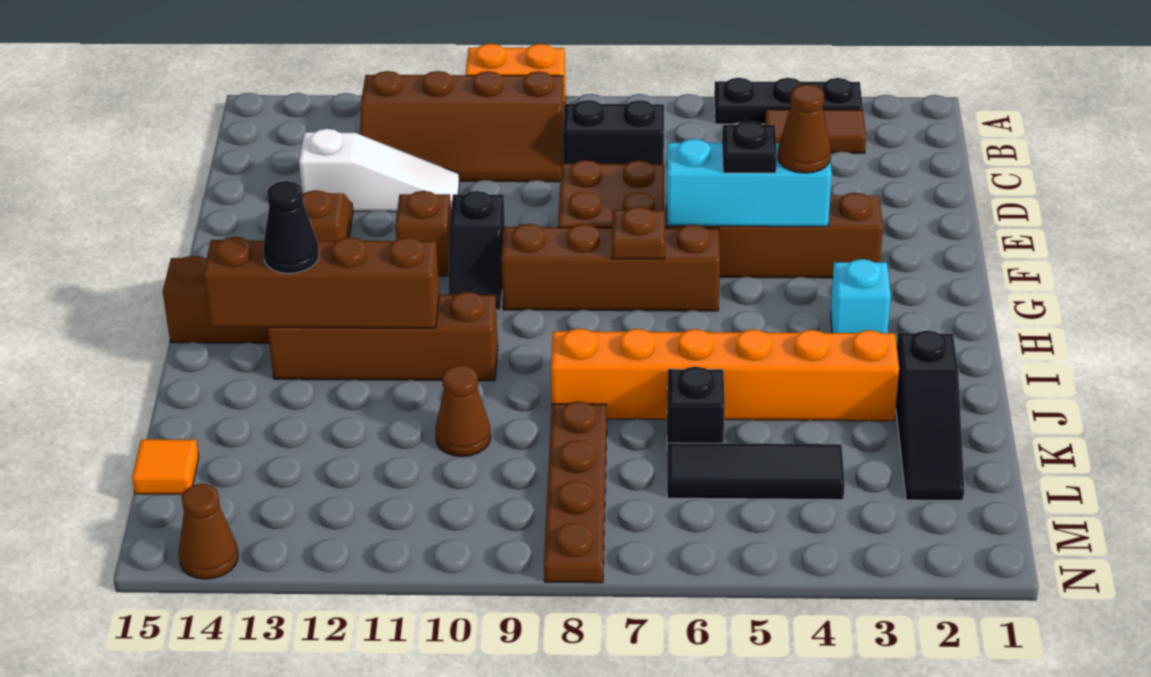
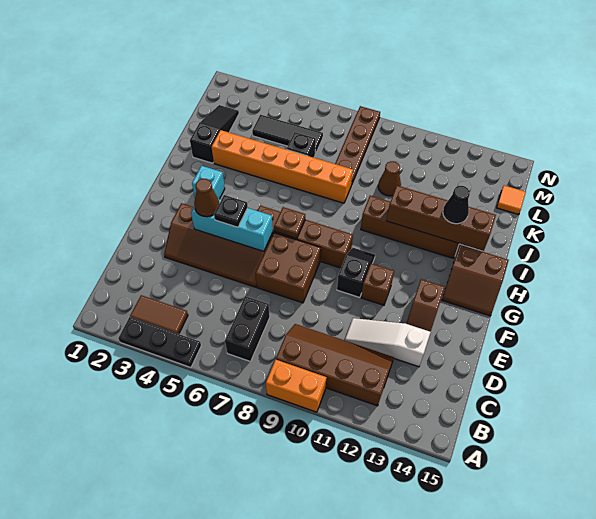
black brick C7:C8 level 1 -> black brick B7:C7 level 1
brown cone N14 level 1 -> none

